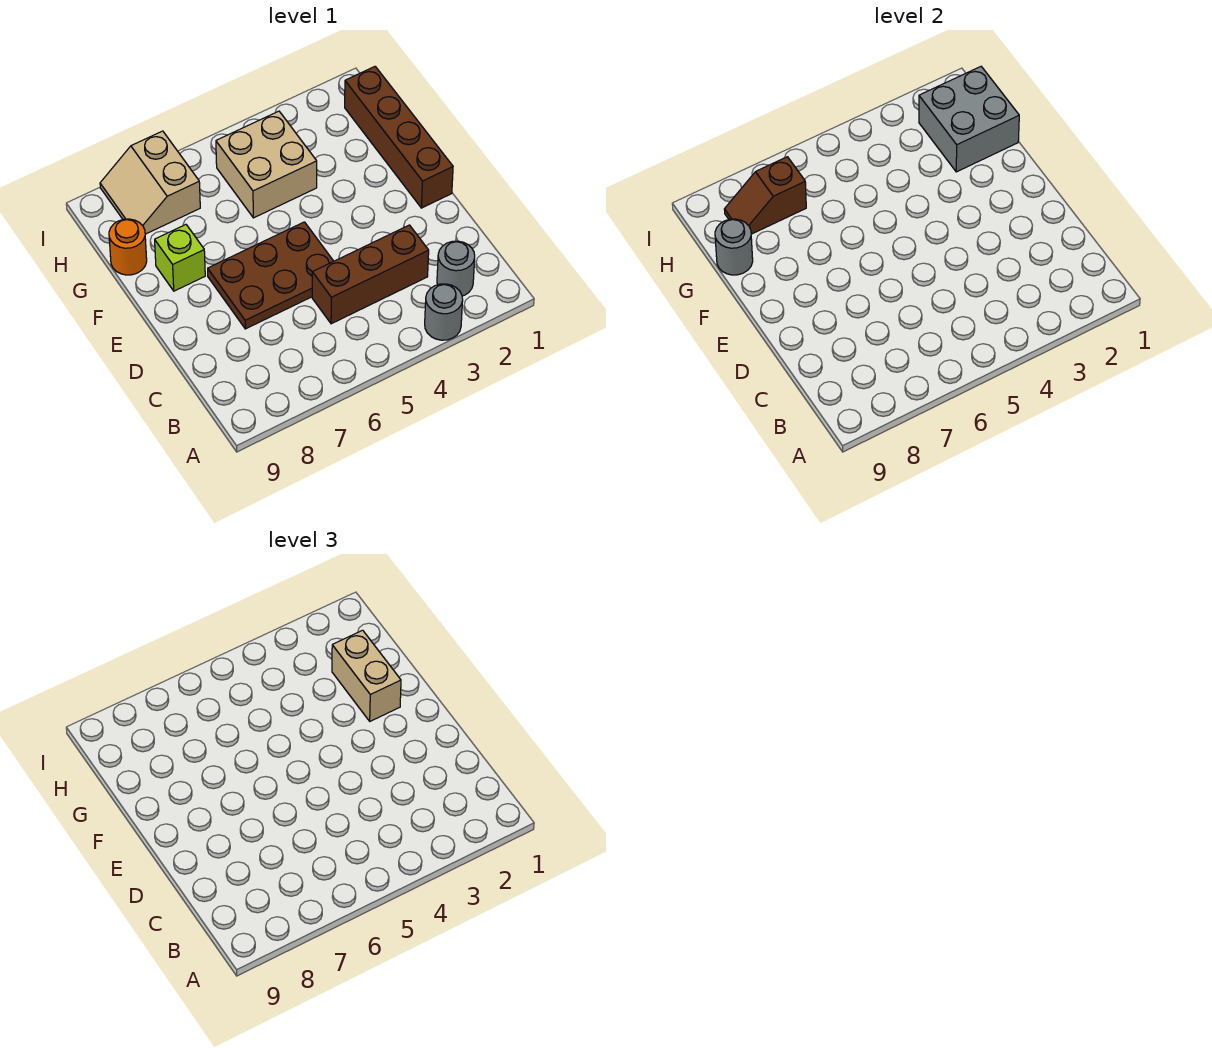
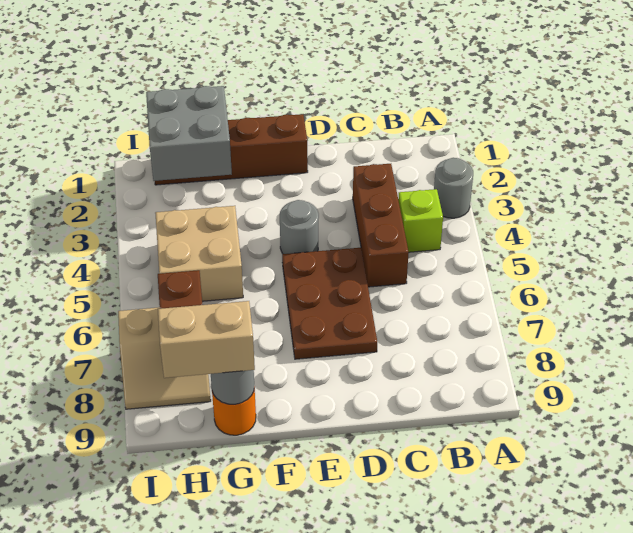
grey round brick B2 level 1 -> grey round brick E4 level 1
tan brick F2:G2 level 3 -> tan brick G9:H9 level 3
lime brick F8 level 1 -> lime brick B4 level 1

